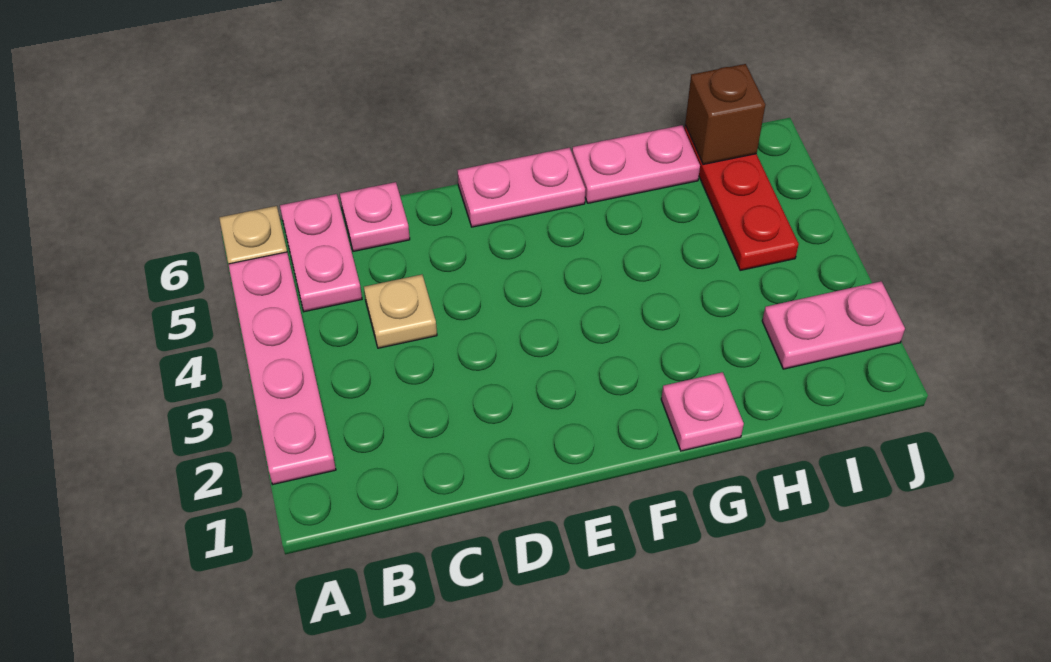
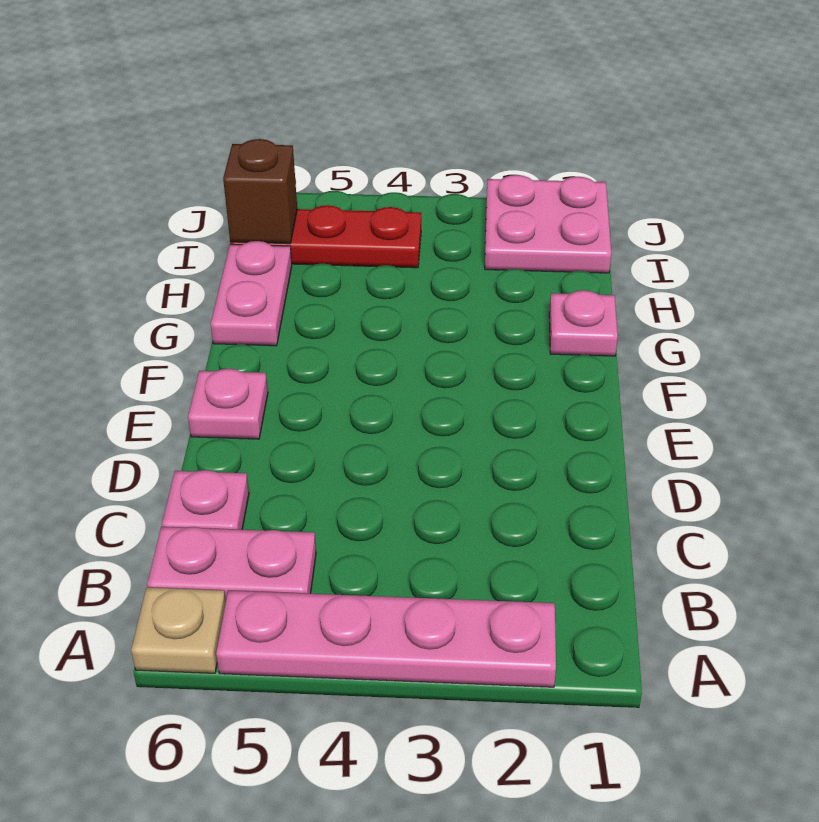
tan plate C4 level 1 -> none
pink plate E6:F6 level 1 -> pink plate E6 level 1
pink plate I2:J2 level 1 -> pink plate I1:J2 level 1

